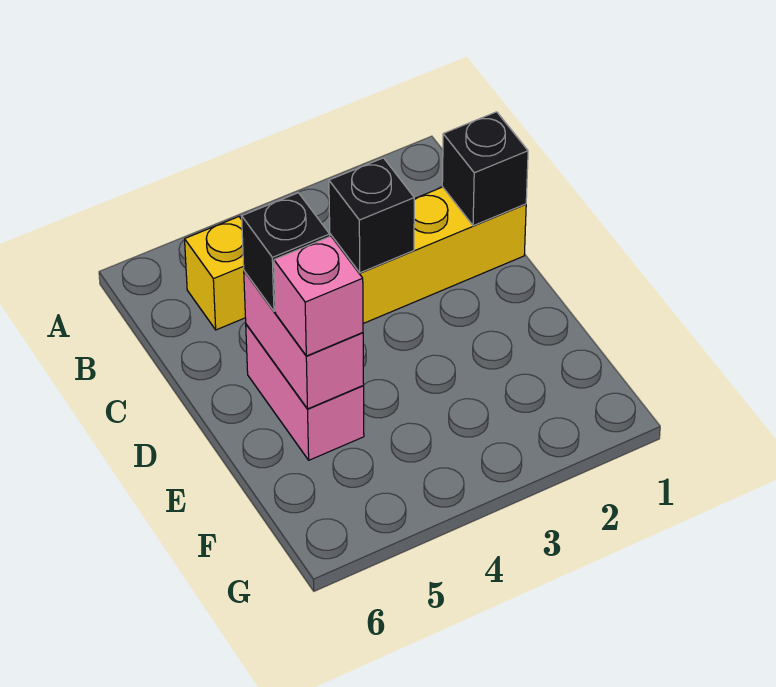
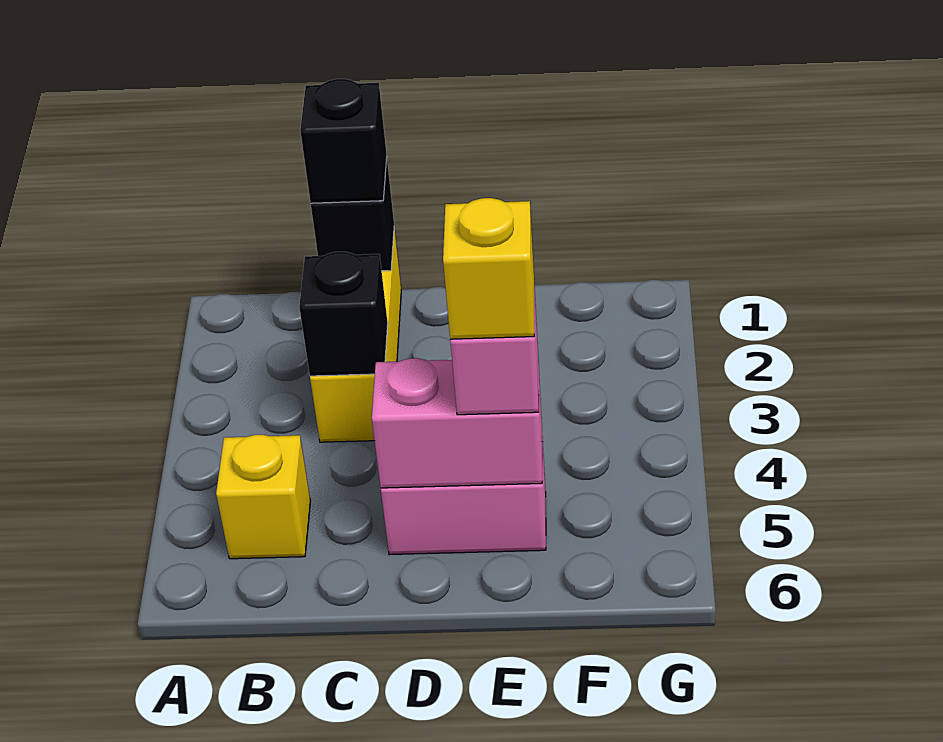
black brick D5 level 3 -> black brick C1 level 3
none -> yellow brick E5 level 4

